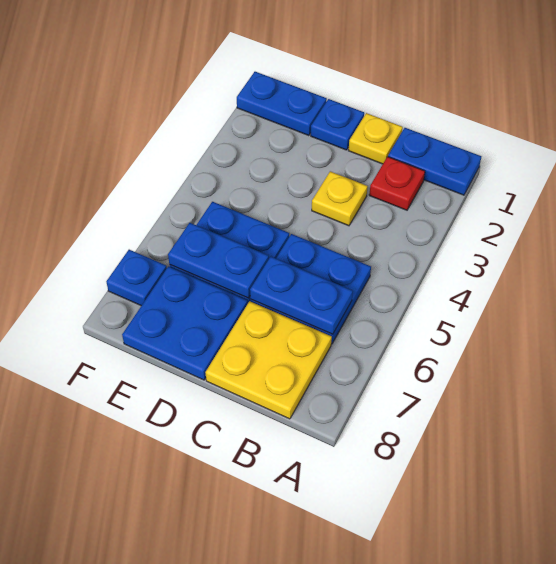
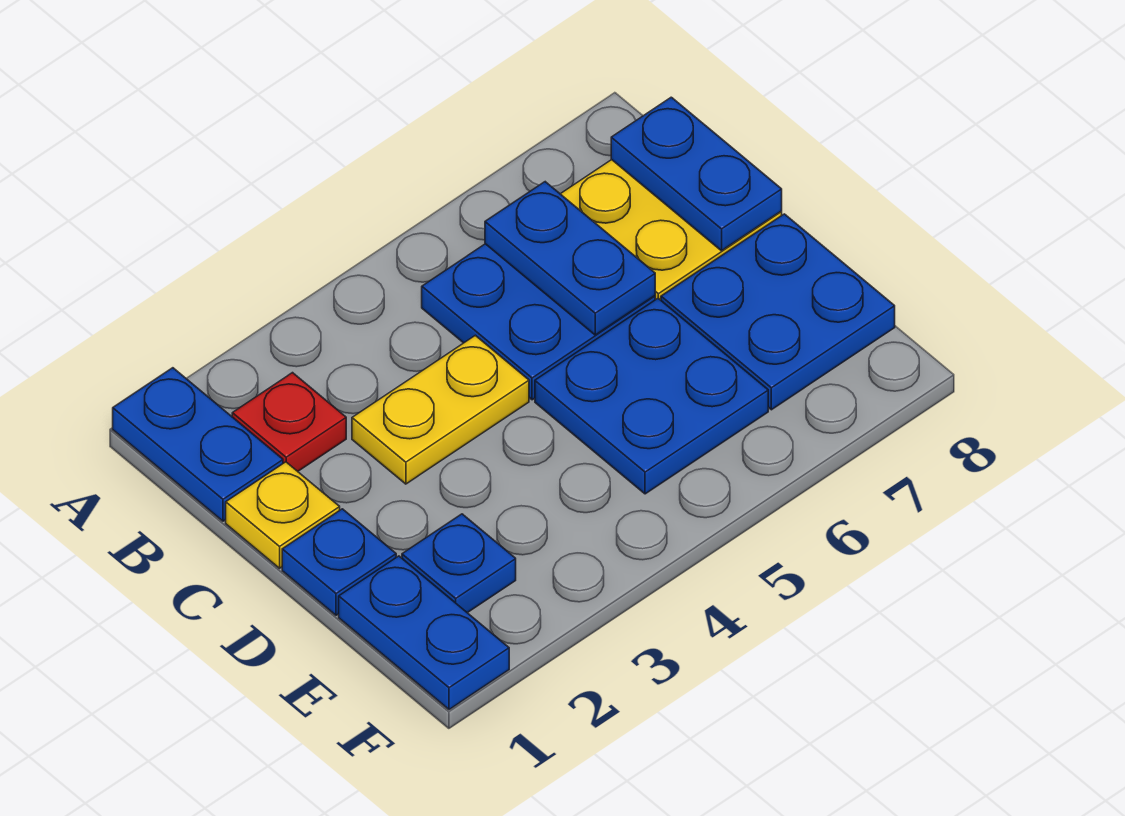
yellow plate C3 level 1 -> yellow plate C3:C4 level 1
blue plate D6:E6 level 2 -> blue plate B8:C8 level 2
blue plate F7 level 1 -> blue plate E2 level 1

